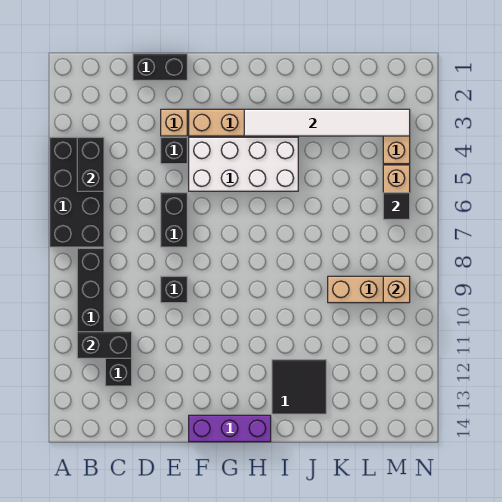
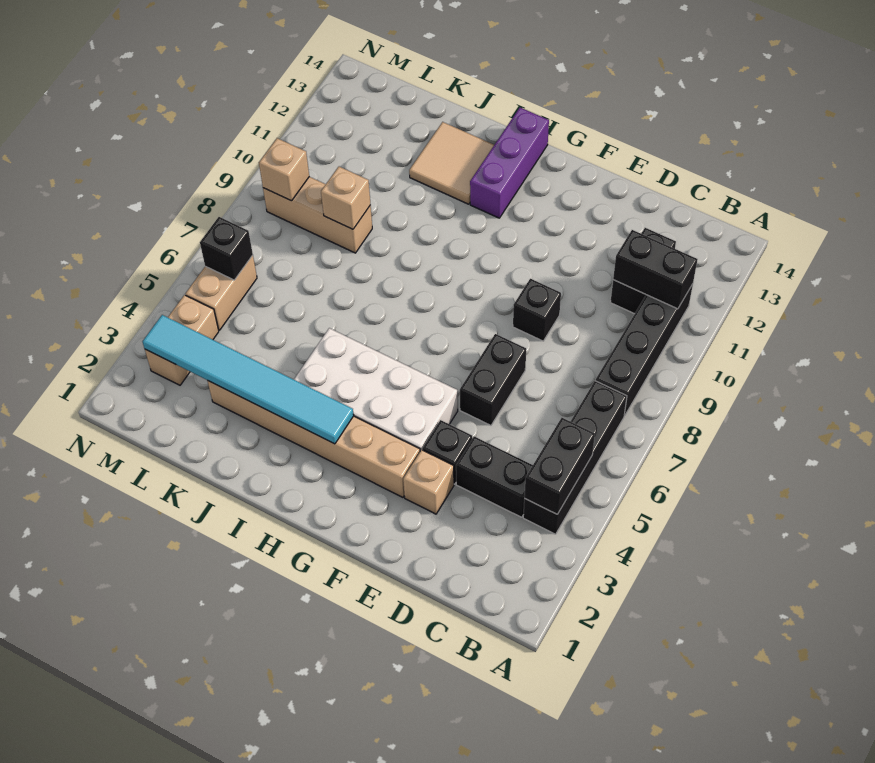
black brick A4:B7 level 1 -> black brick B4:B7 level 1
black brick D1:E1 level 1 -> black brick C4:D4 level 1
purple brick F14:H14 level 1 -> purple brick H12:H14 level 1
white tile H3:M3 level 2 -> cyan tile H3:M3 level 2
black tile I12:J13 level 1 -> tan tile I12:J13 level 1
none -> tan brick K9 level 2
black tile M6 level 2 -> black brick M6 level 2

